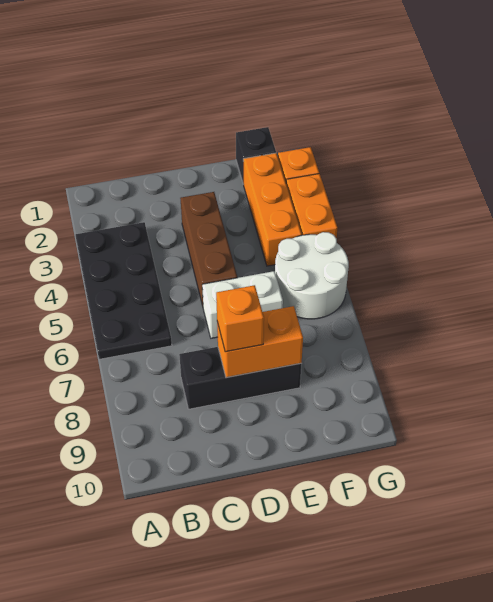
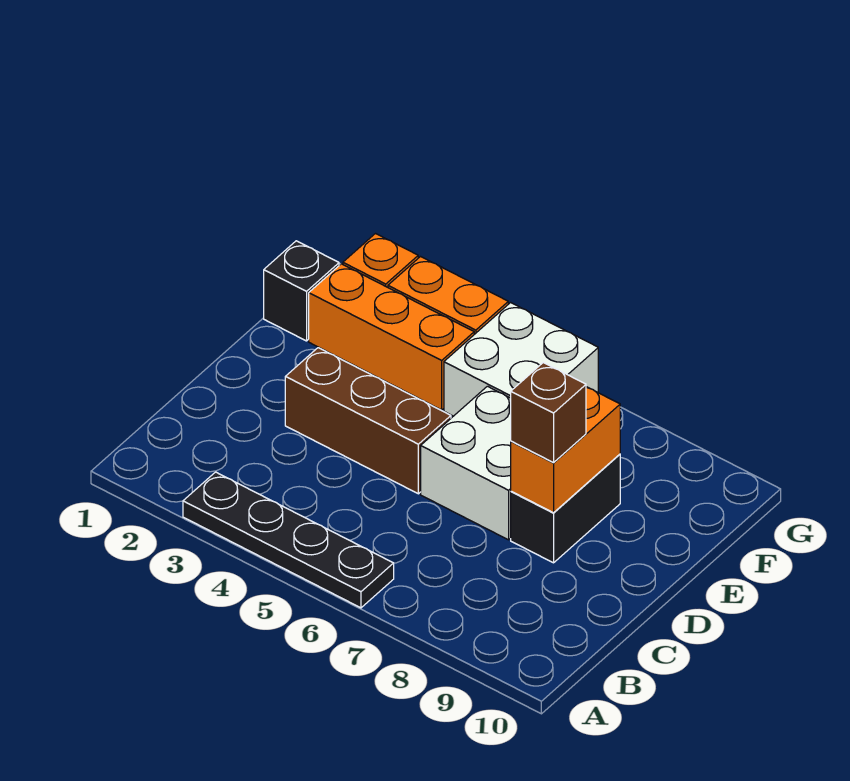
black plate A3:B6 level 1 -> black plate A3:A6 level 1
black brick C8:E8 level 1 -> black brick D8:E8 level 1
white brick D6:E6 level 1 -> white brick D6:E7 level 1
orange brick D8 level 3 -> brown brick D8 level 3
white round brick F5:G6 level 1 -> white brick F5:G6 level 1

